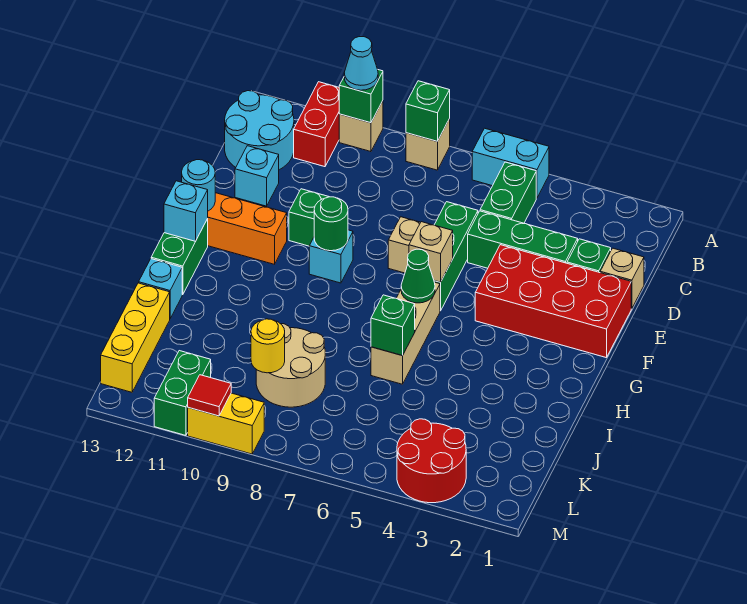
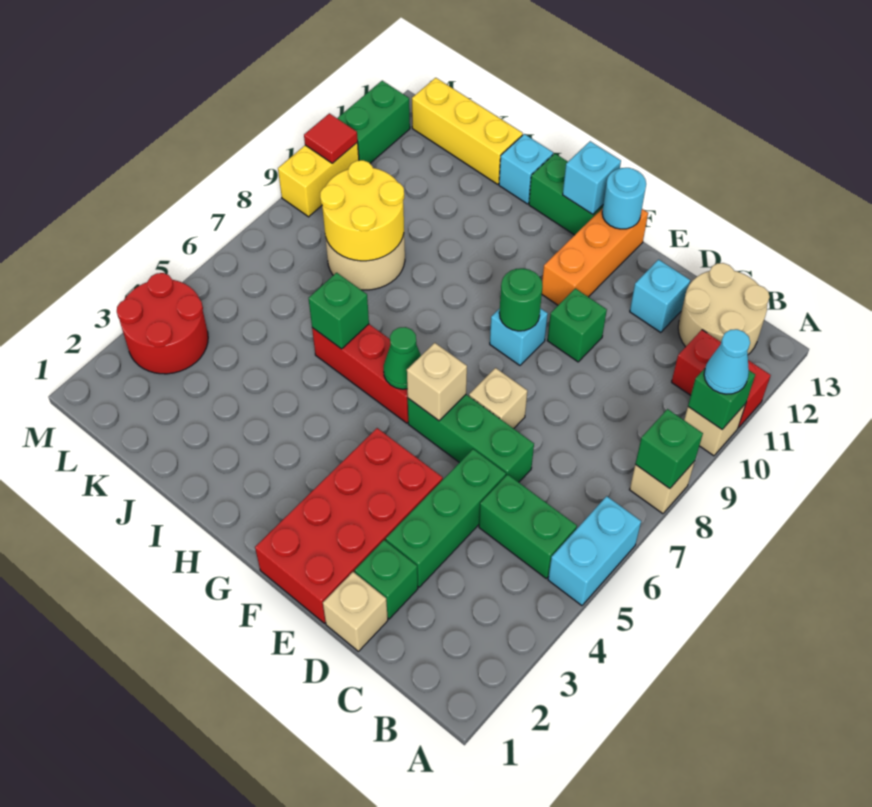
cyan round brick B12:C13 level 1 -> tan round brick B12:C13 level 1
tan brick G6:I6 level 1 -> red brick G6:I6 level 1
yellow round brick K9 level 2 -> yellow round brick J8:K9 level 2
green brick L11:M11 level 1 -> green brick M11:M12 level 1

